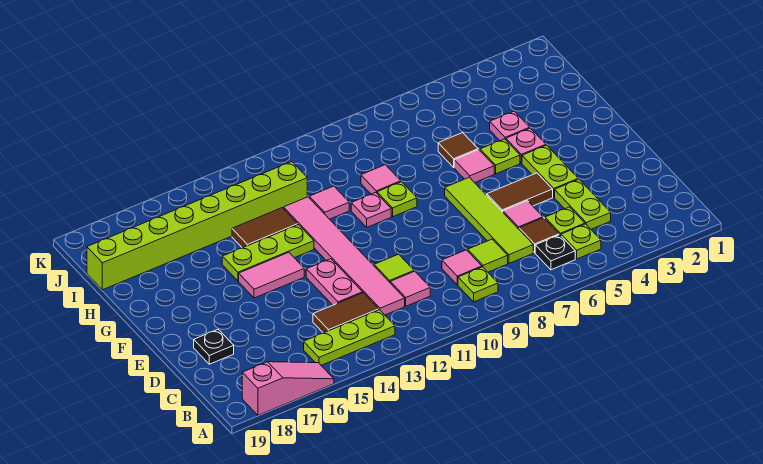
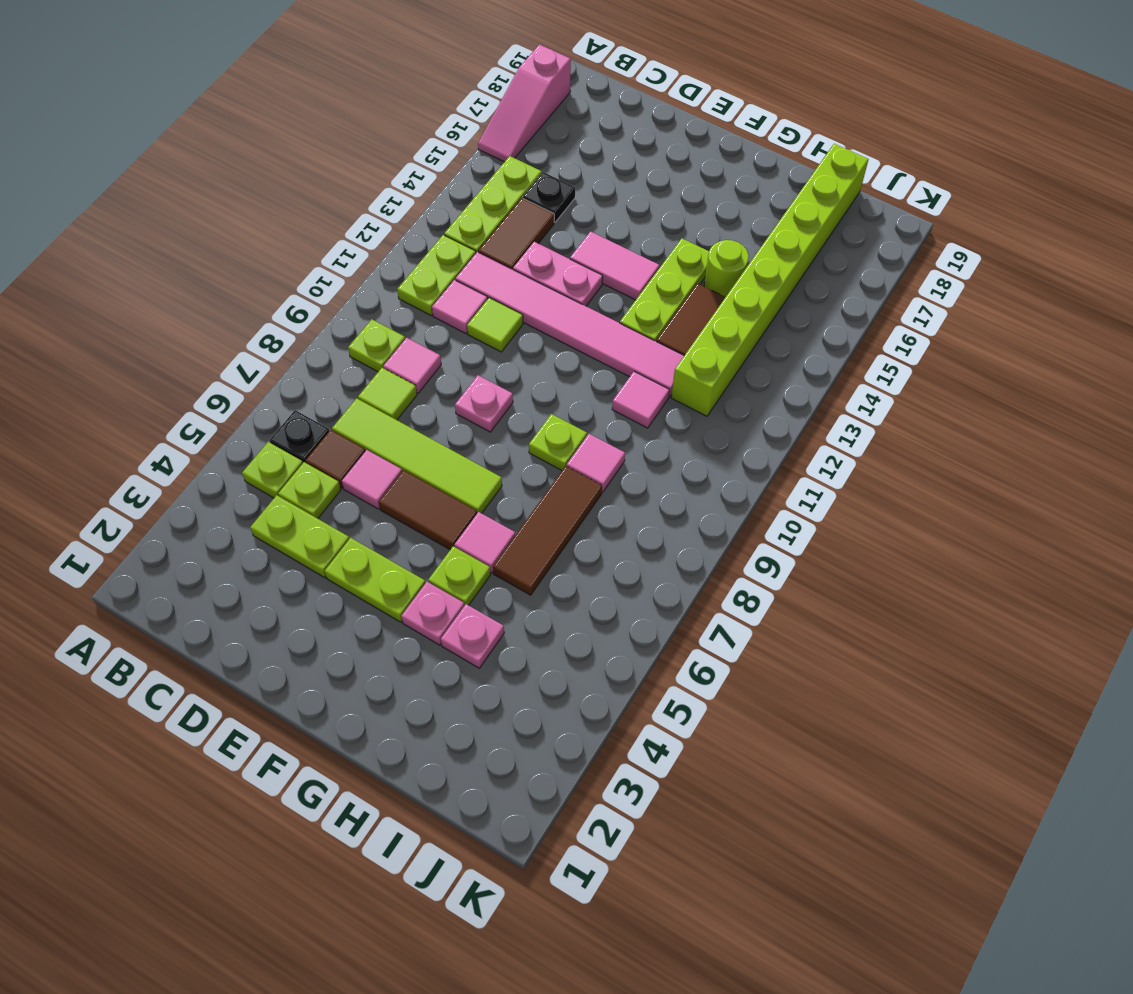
none -> lime plate B11:B12 level 1
black plate D18 level 1 -> black plate C15 level 1
brown tile E5:E6 level 1 -> brown tile E6:F6 level 1
pink tile F14:F15 level 1 -> pink tile E14:F14 level 1
pink plate G10 level 1 -> pink plate E9 level 1
brown tile H6 level 1 -> brown tile H6:H8 level 1
none -> lime round brick H15 level 1

